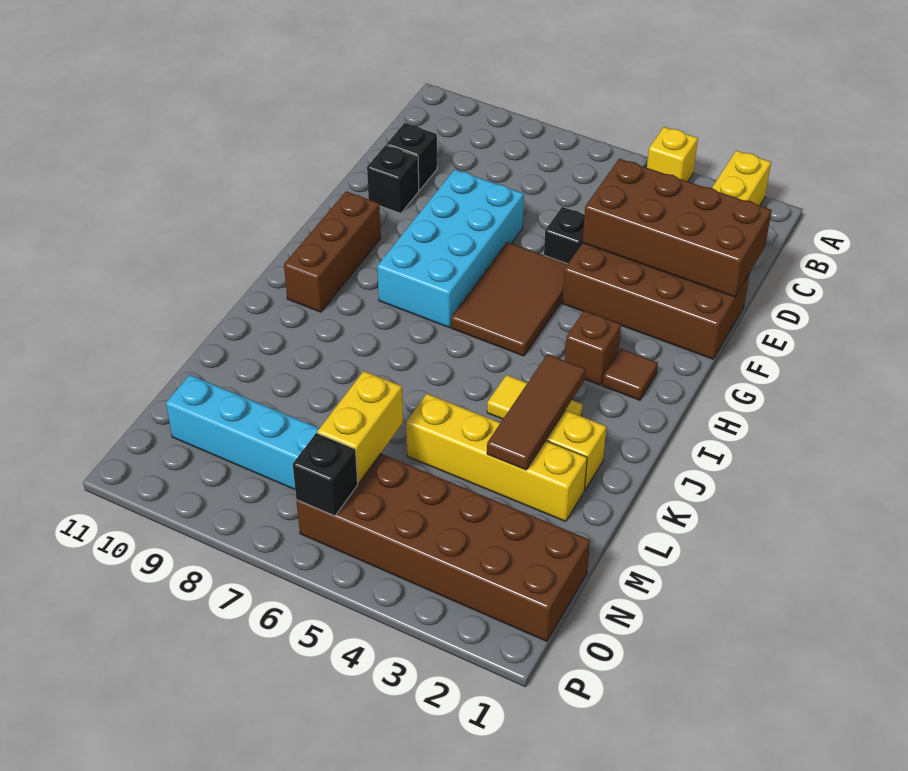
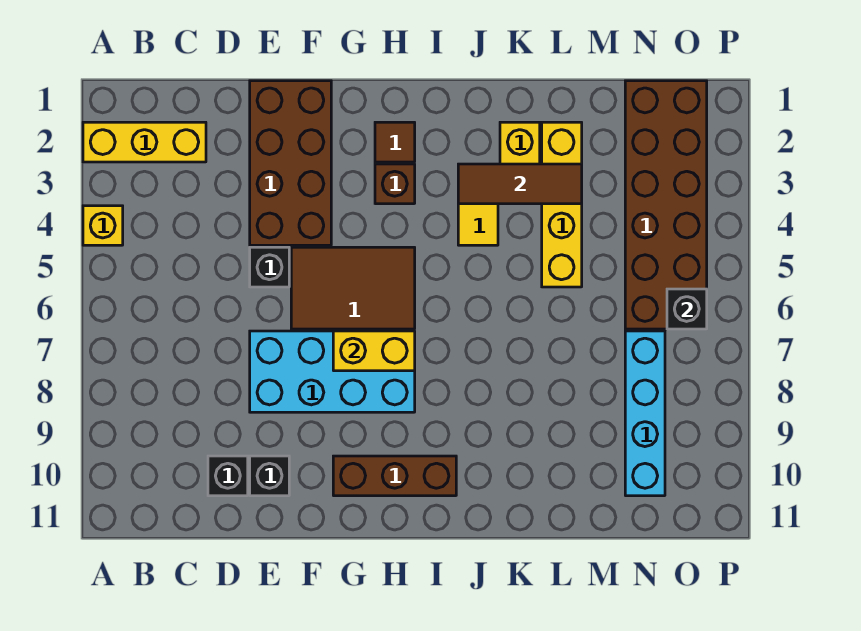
brown brick D1:E4 level 2 -> none
yellow brick M6:N6 level 2 -> yellow brick G7:H7 level 2

